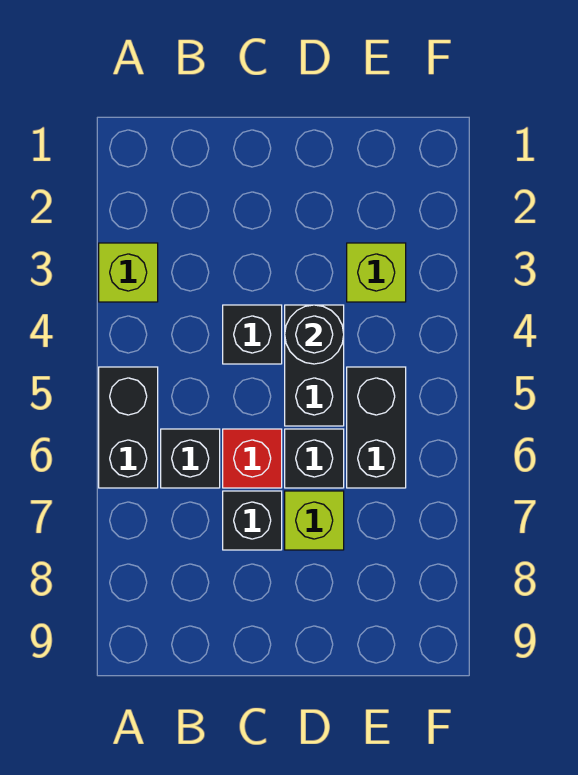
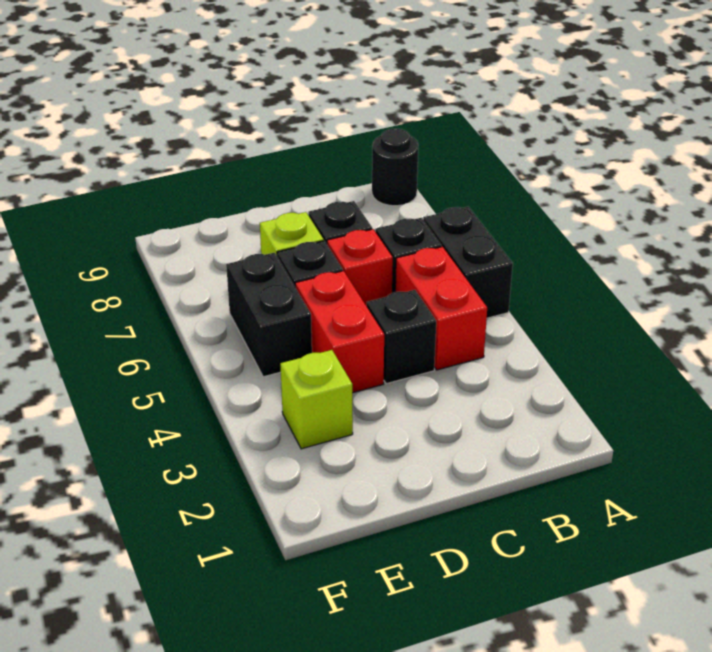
lime brick A3 level 1 -> none
none -> red brick B4:B5 level 1
black brick D4:D5 level 1 -> red brick D4:D5 level 1
black round brick D4 level 2 -> black round brick A9 level 1

